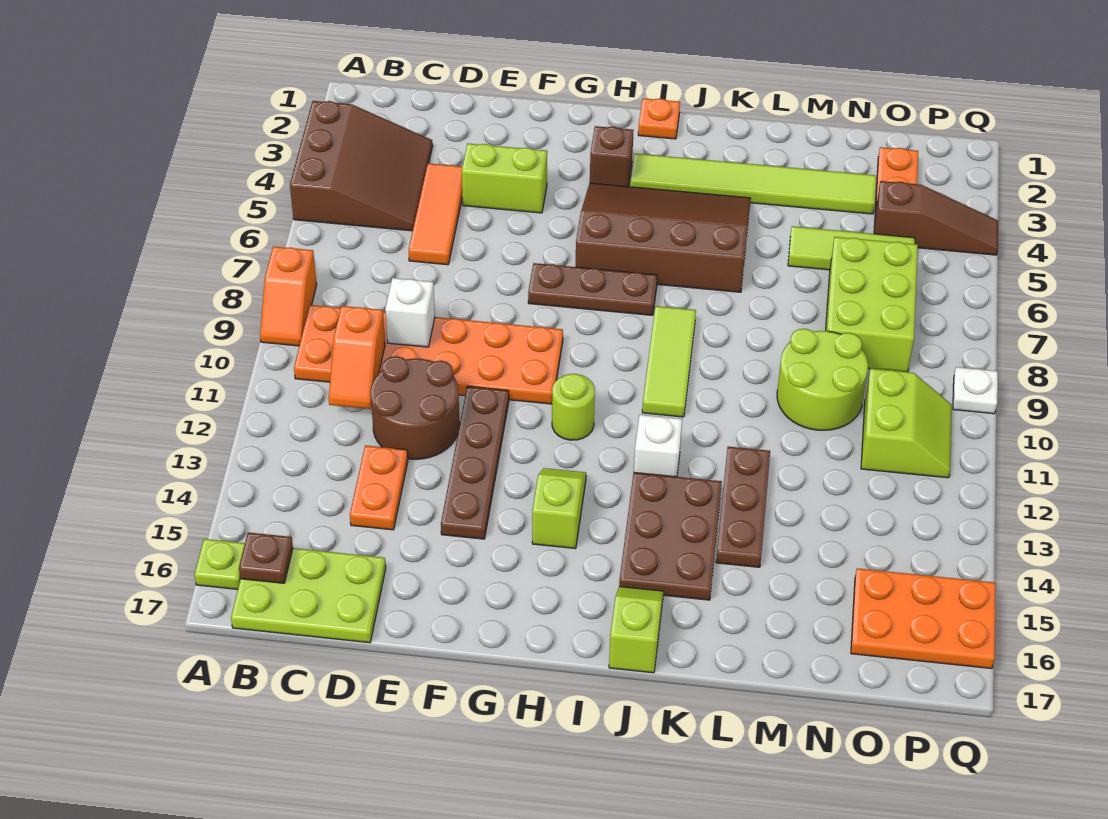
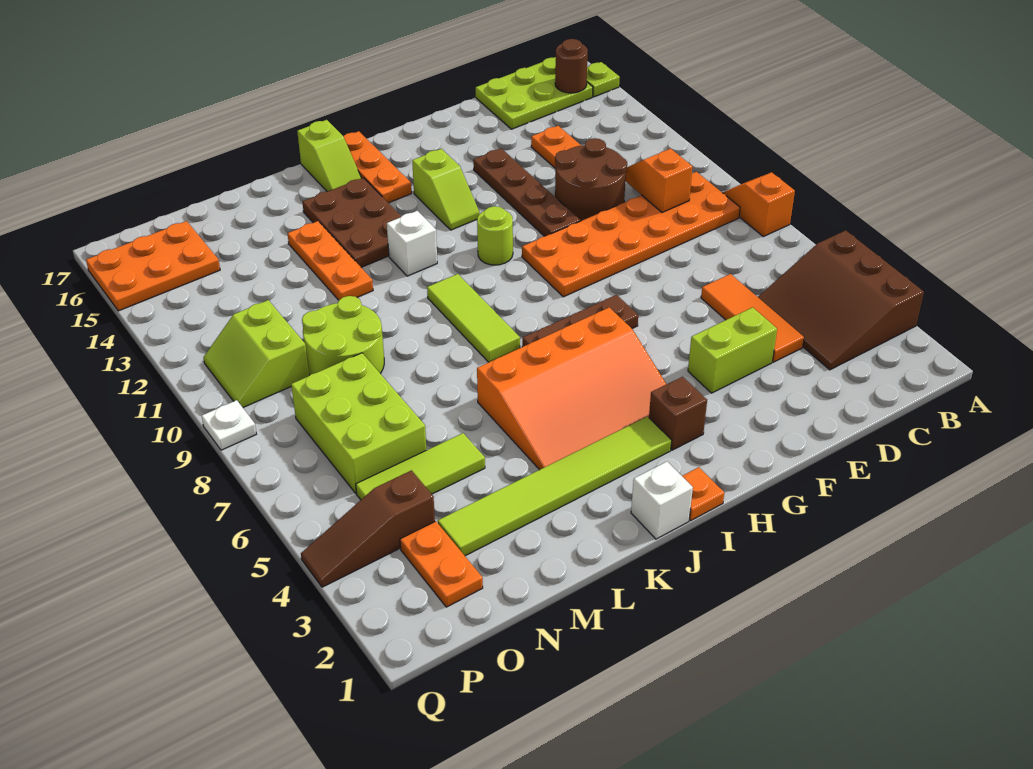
brown plate B16 level 2 -> brown round brick B16 level 2
white brick D9 level 2 -> white brick J1 level 1
brown slope H4:K6 level 1 top 6 -> orange slope H4:K6 level 1 top 6
none -> orange plate I15:I17 level 1
brown plate L12:L14 level 1 -> orange plate L12:L14 level 1

